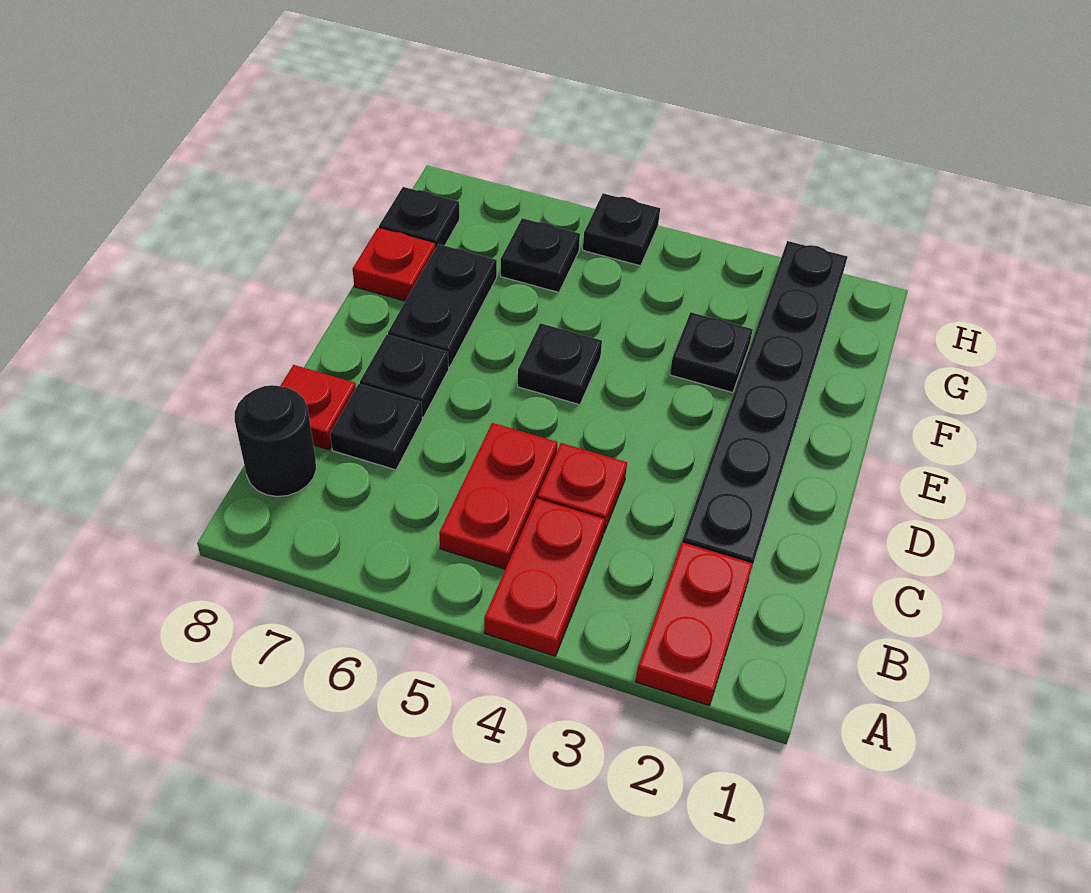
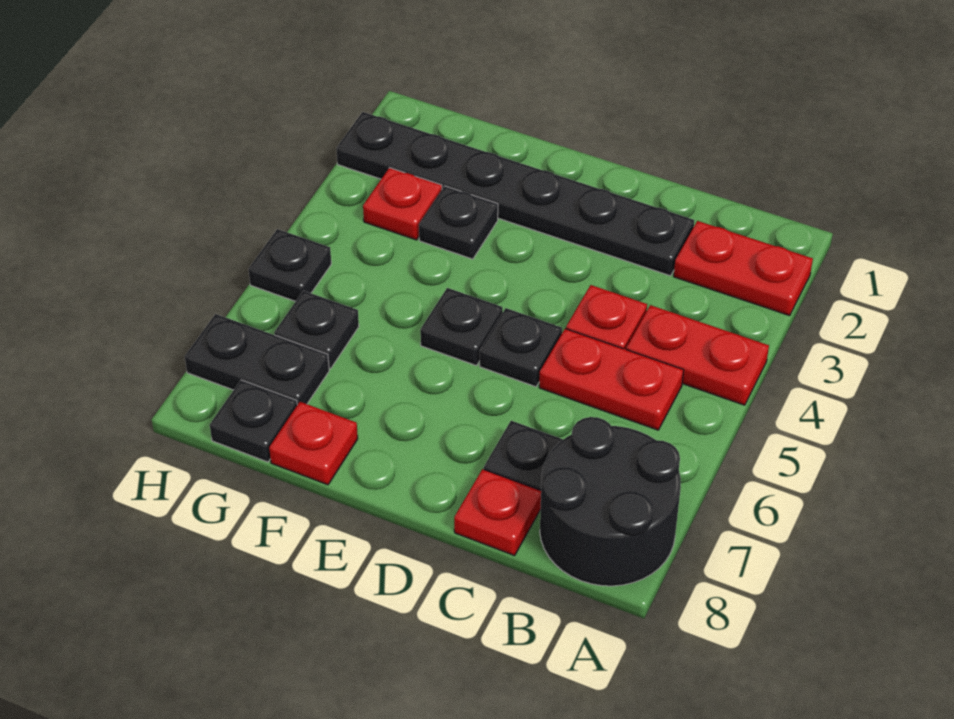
black round brick B8 level 1 -> black round brick A7:B8 level 1
black plate D7 level 1 -> black plate D5 level 1
black plate E7:F7 level 1 -> black plate G7:H7 level 1
none -> red plate G3 level 1

